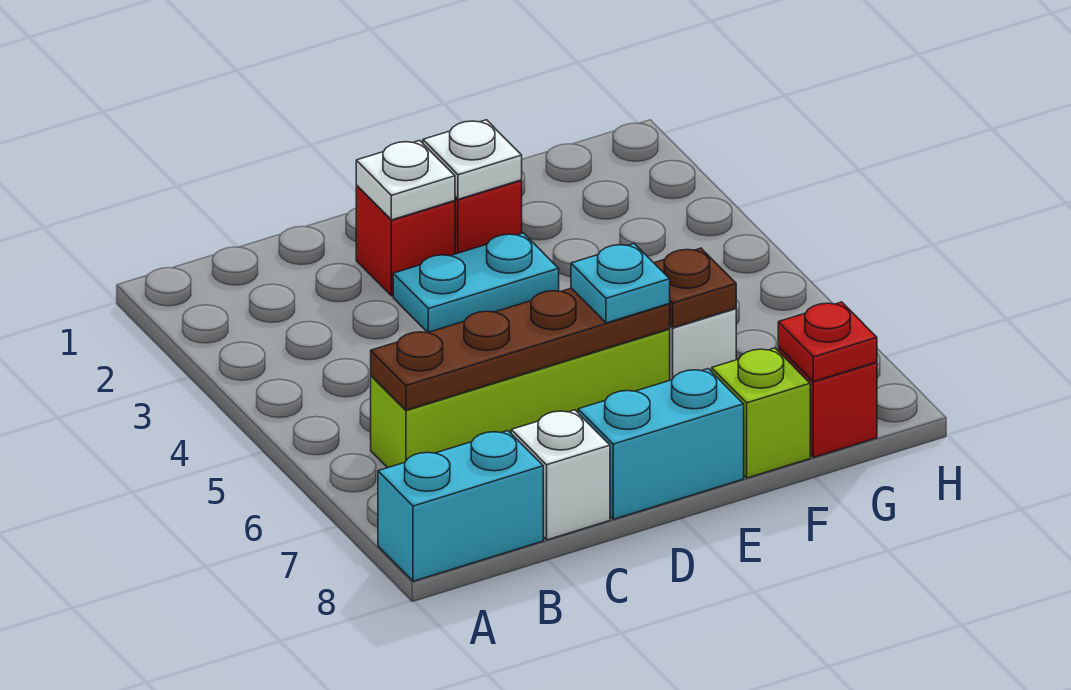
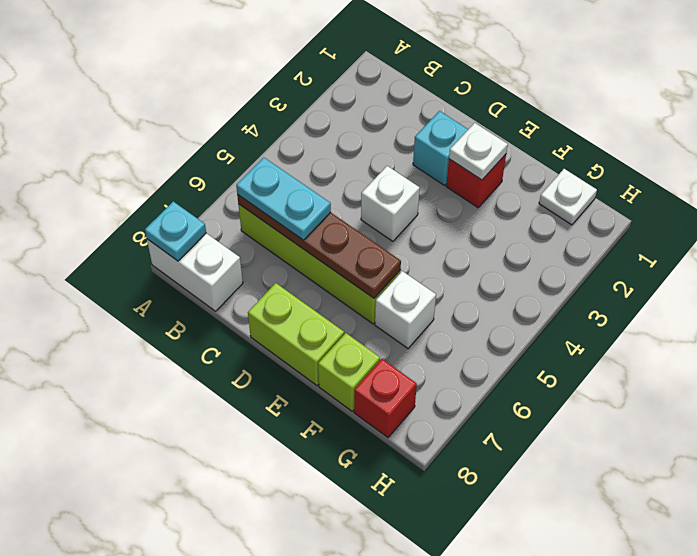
cyan brick A8:B8 level 1 -> white brick A8:B8 level 1
white brick C8 level 1 -> white brick D4 level 1
red brick D2 level 1 -> cyan brick D2 level 1
white plate D2 level 2 -> white plate G1 level 1
cyan plate D3:E3 level 1 -> cyan plate B6:C6 level 3
cyan brick D8:E8 level 1 -> lime brick D8:E8 level 1
cyan plate E6 level 3 -> cyan plate A8 level 2
brown plate F6 level 2 -> none
red plate G8 level 2 -> none

